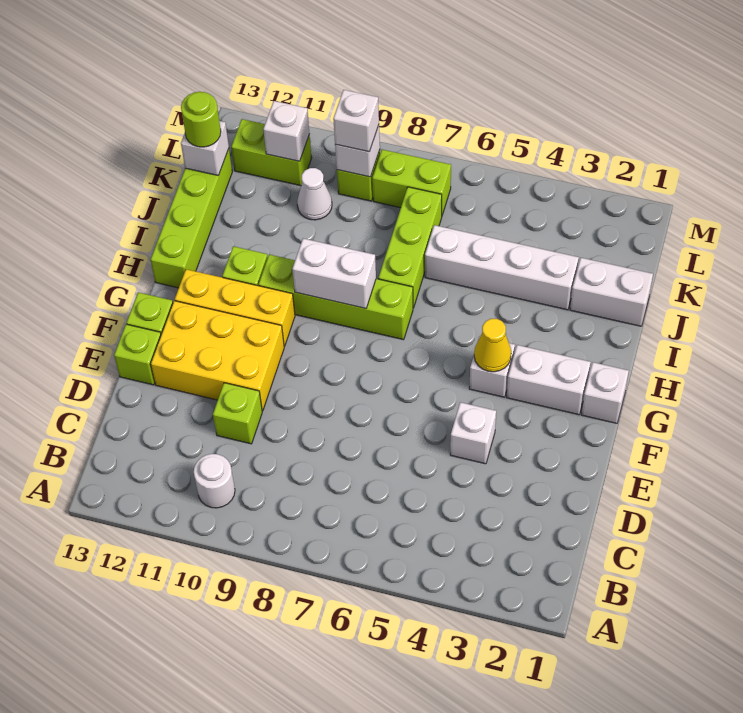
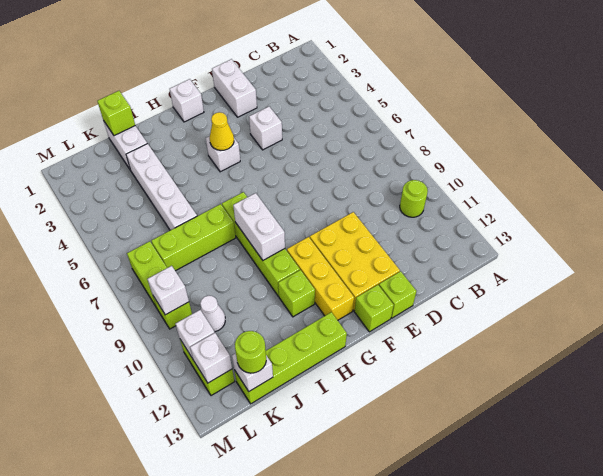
white round brick B10 level 1 -> lime round brick B10 level 1
lime brick D10 level 1 -> lime brick J1 level 2
white brick G2:G3 level 1 -> white brick E1:E2 level 1
white brick L9 level 3 -> white brick L12 level 2

